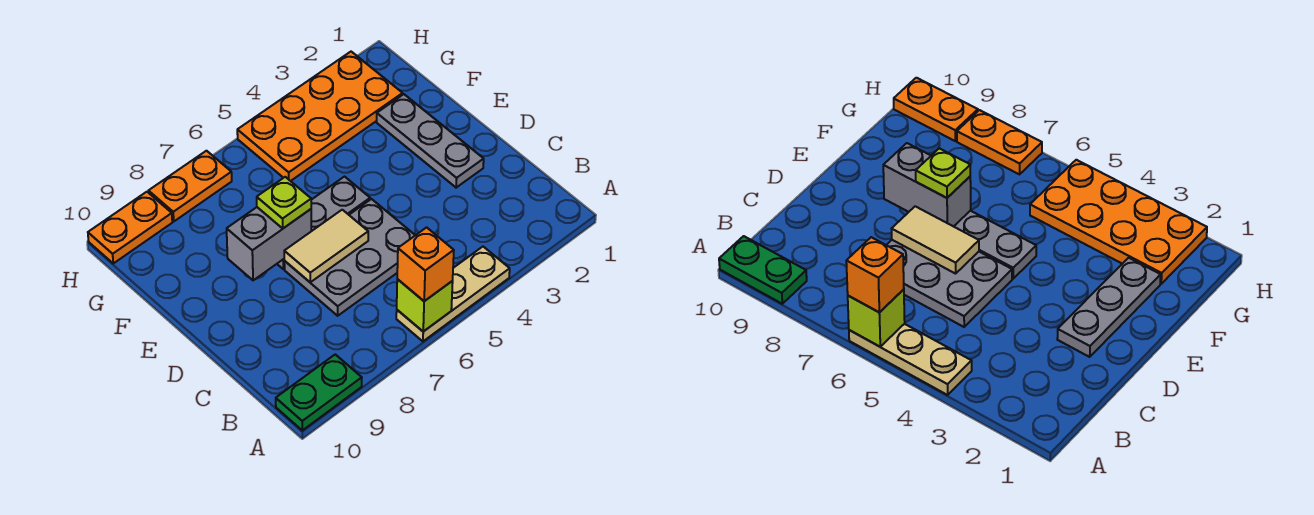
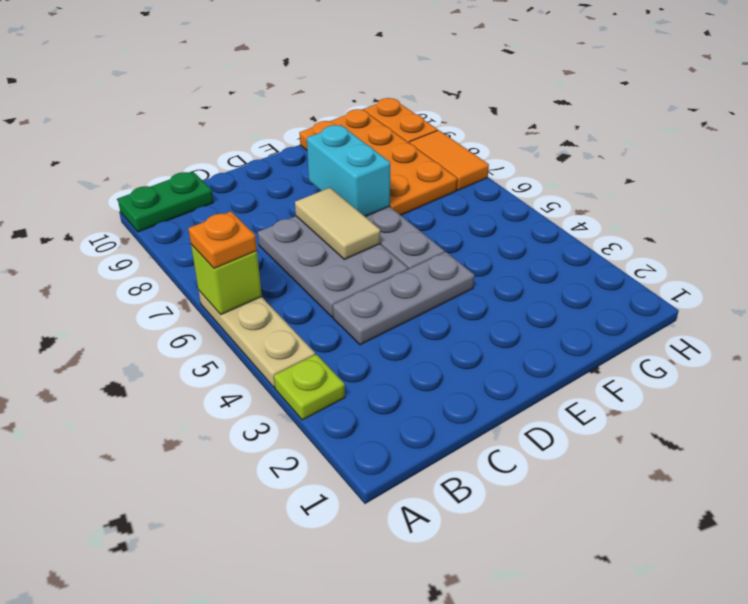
orange brick A6 level 3 -> orange plate A6 level 3
green plate A9:A10 level 1 -> green plate A10:B10 level 1
grey plate D2:F2 level 1 -> grey plate C4:E4 level 1
grey brick E7:E8 level 2 -> cyan brick E7:E8 level 2
lime plate E7 level 3 -> lime plate A3 level 1
orange plate G2:H5 level 1 -> orange plate F7:G10 level 1
orange plate H7:H8 level 1 -> orange tile H7:H8 level 1

